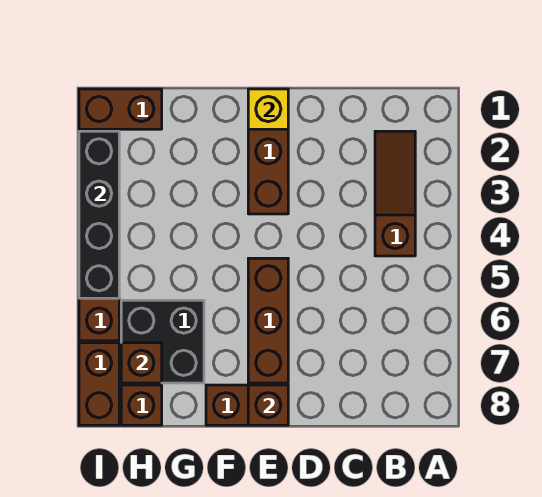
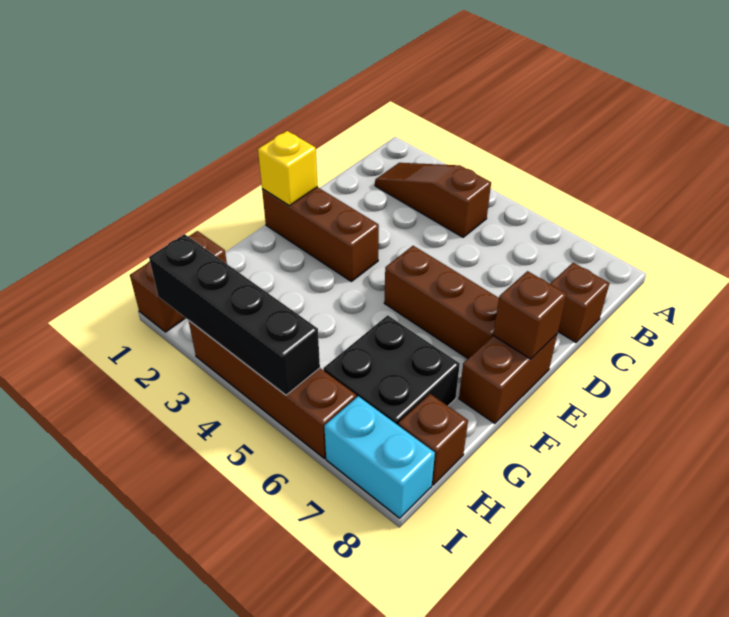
brown brick H7 level 2 -> brown brick C8 level 1
brown brick I7:I8 level 1 -> cyan brick I7:I8 level 1

